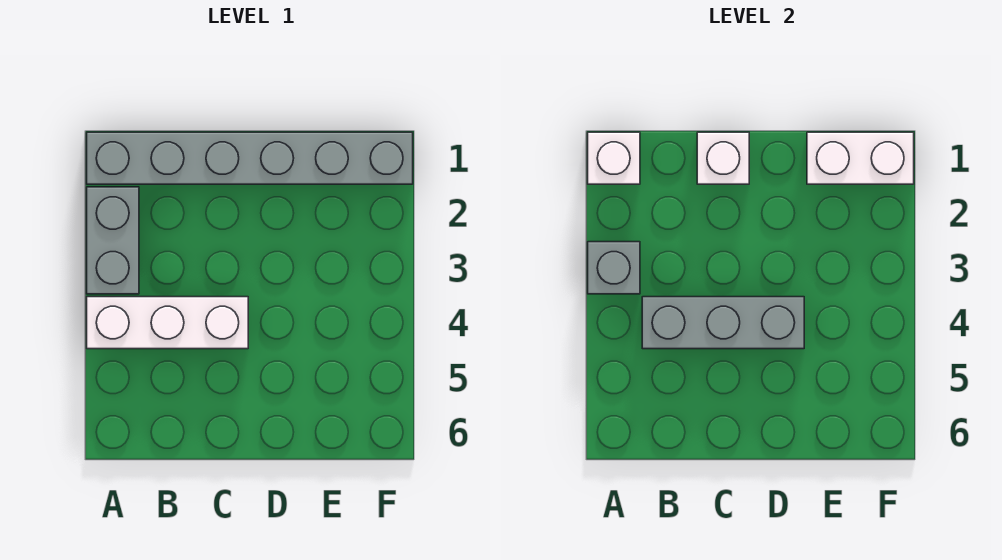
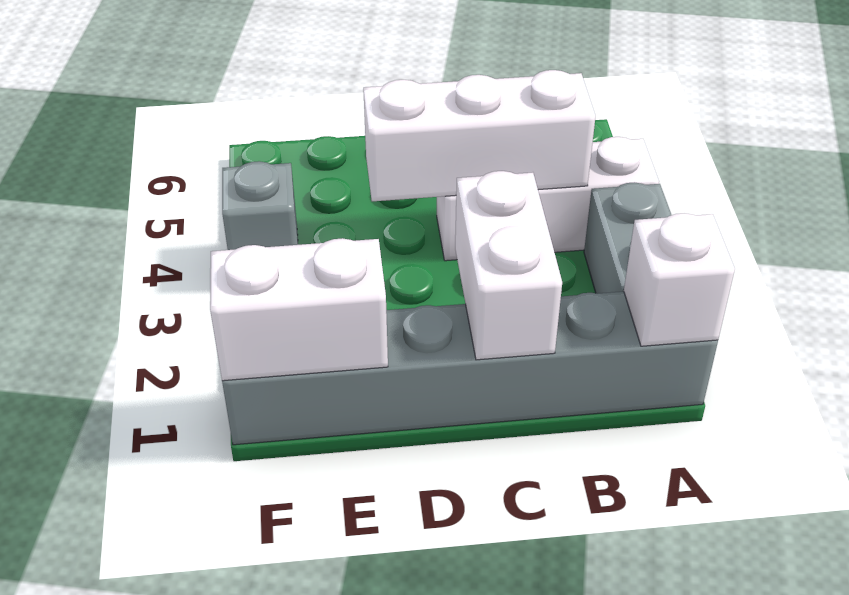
grey brick A3 level 2 -> grey brick F4 level 1
grey brick B4:D4 level 2 -> white brick B4:D4 level 2
white brick C1 level 2 -> white brick C1:C2 level 2

